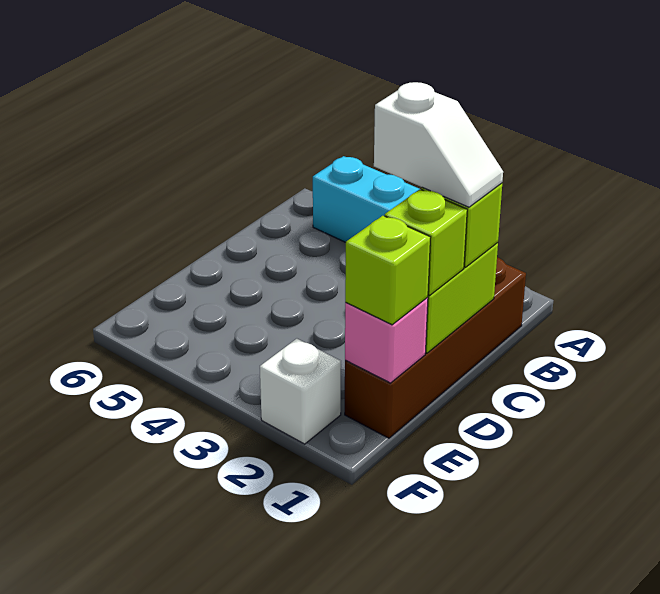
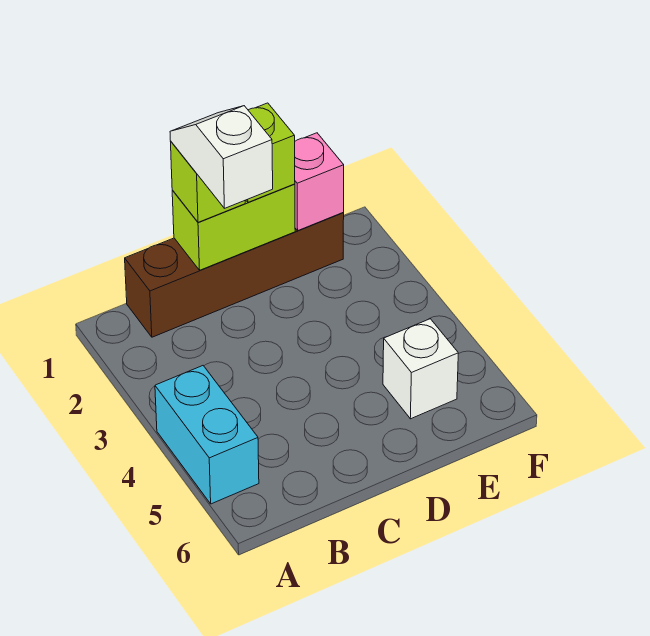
lime brick E1 level 3 -> none
white brick F2 level 1 -> white brick E5 level 1

